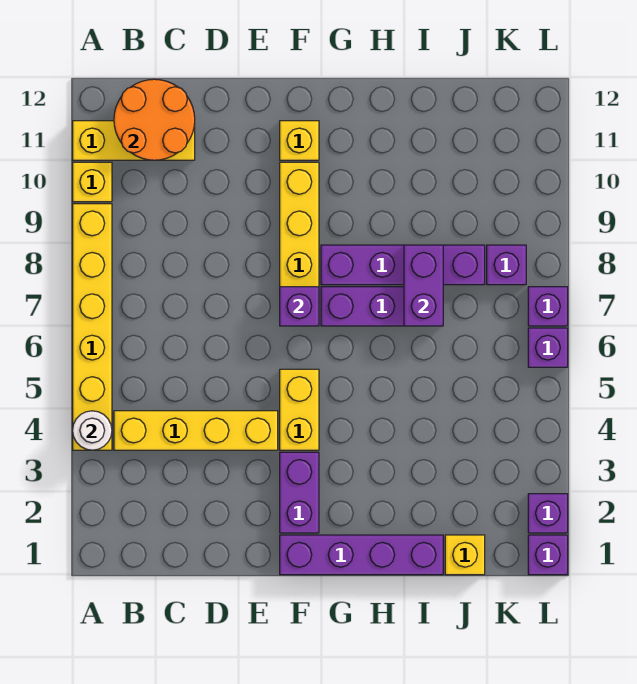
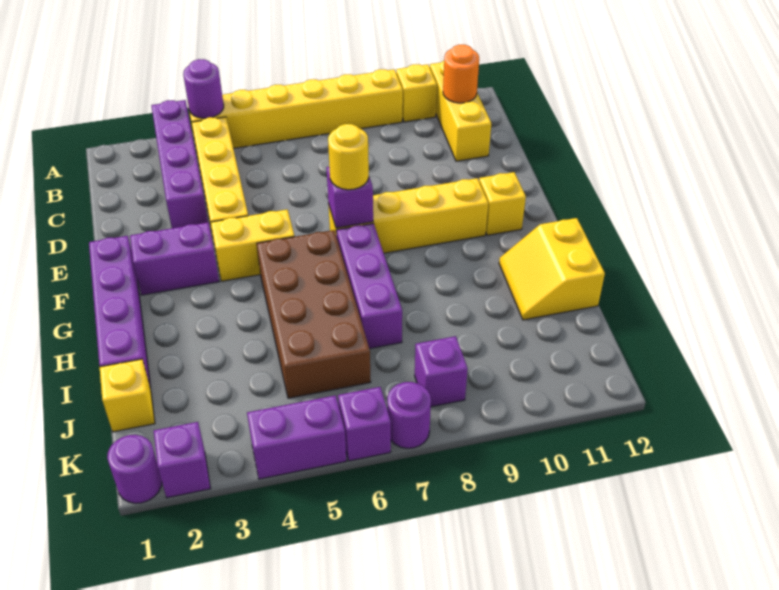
white round brick A4 level 2 -> purple round brick A4 level 2
orange round brick B11:C12 level 2 -> orange round brick B11 level 2
none -> yellow round brick F7 level 3
none -> brown brick G5:J6 level 1
purple brick G8:J8 level 1 -> purple brick A3:D3 level 1
none -> yellow slope H11:I12 level 1 top 12
purple brick I7:I8 level 2 -> purple brick L4:L5 level 1
purple brick L1 level 1 -> purple round brick L1 level 1
purple brick L7 level 1 -> purple round brick L7 level 1

